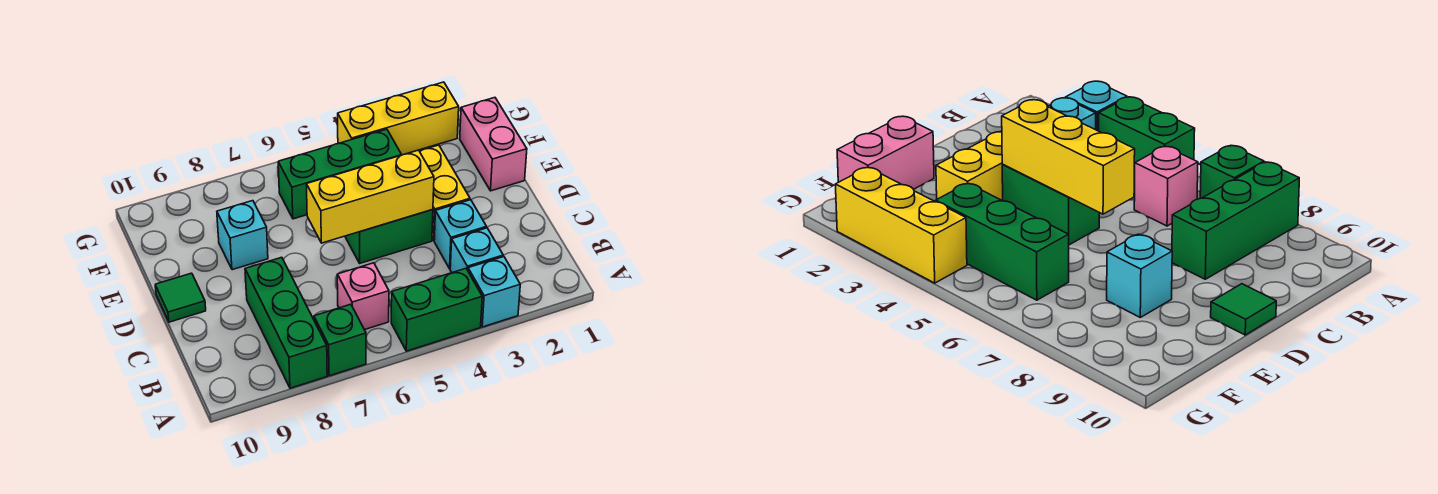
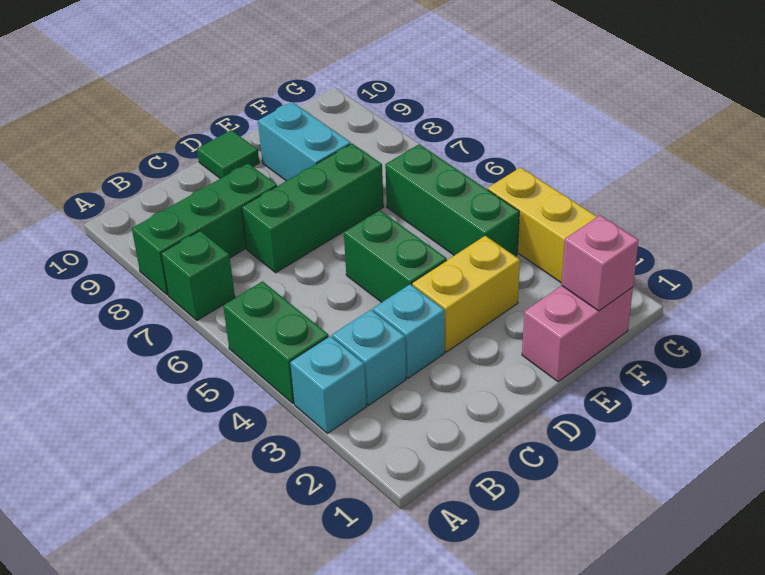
pink brick B6 level 1 -> pink brick F1 level 2
none -> green brick C7:E7 level 1
yellow brick D4:D6 level 2 -> none
cyan brick E8 level 1 -> cyan brick E8:E9 level 1

